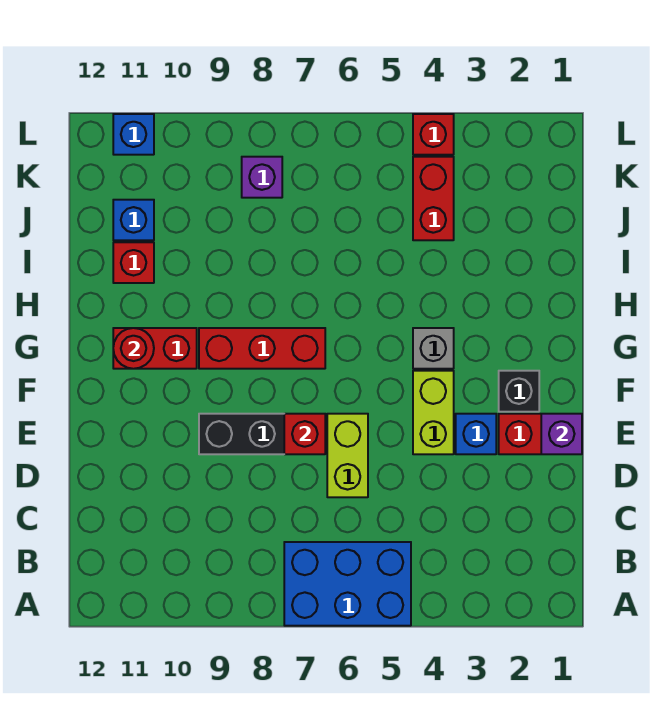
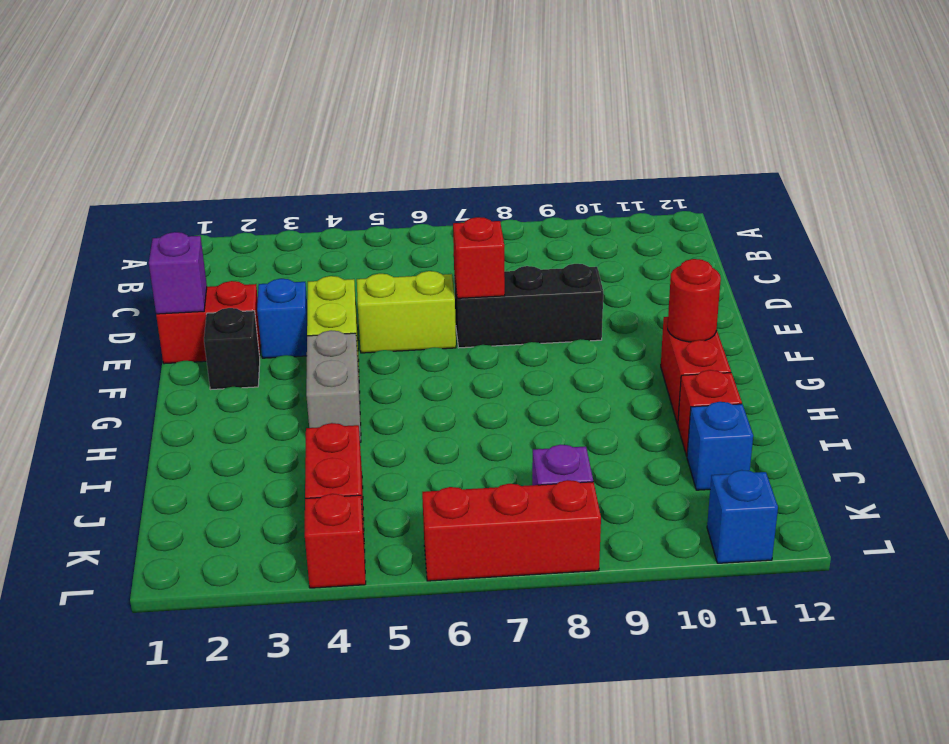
blue brick A5:B7 level 1 -> none
lime brick D6:E6 level 1 -> lime brick E5:E6 level 1
grey brick G4 level 1 -> grey brick G4:H4 level 1
red brick G7:G9 level 1 -> red brick L6:L8 level 1
red brick G10:G11 level 1 -> red brick G11:H11 level 1

